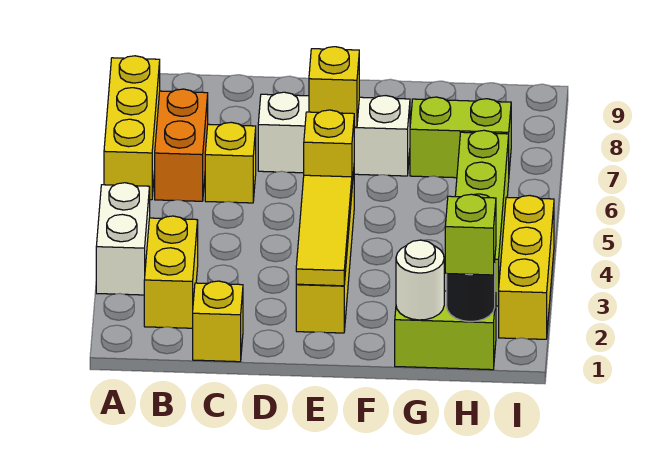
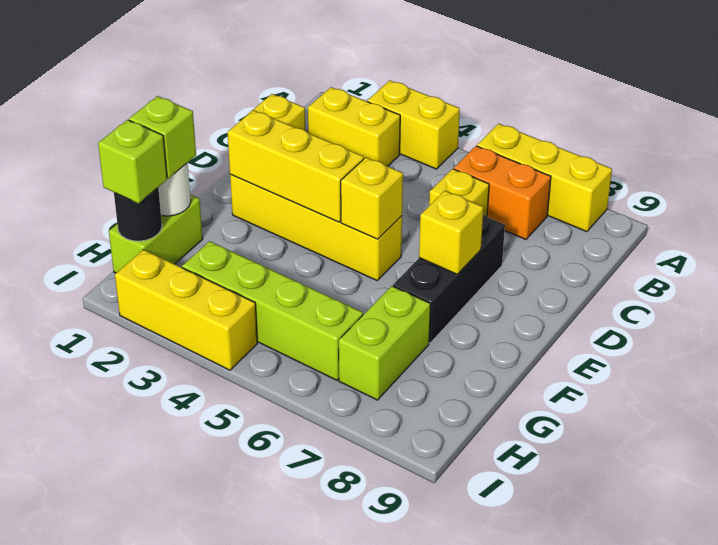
white brick A3:A4 level 1 -> yellow brick A3:A4 level 1
white brick D7:F7 level 1 -> black brick D7:F7 level 1
yellow tile E2:E4 level 2 -> yellow brick E2:E4 level 2
none -> lime brick G1 level 3

